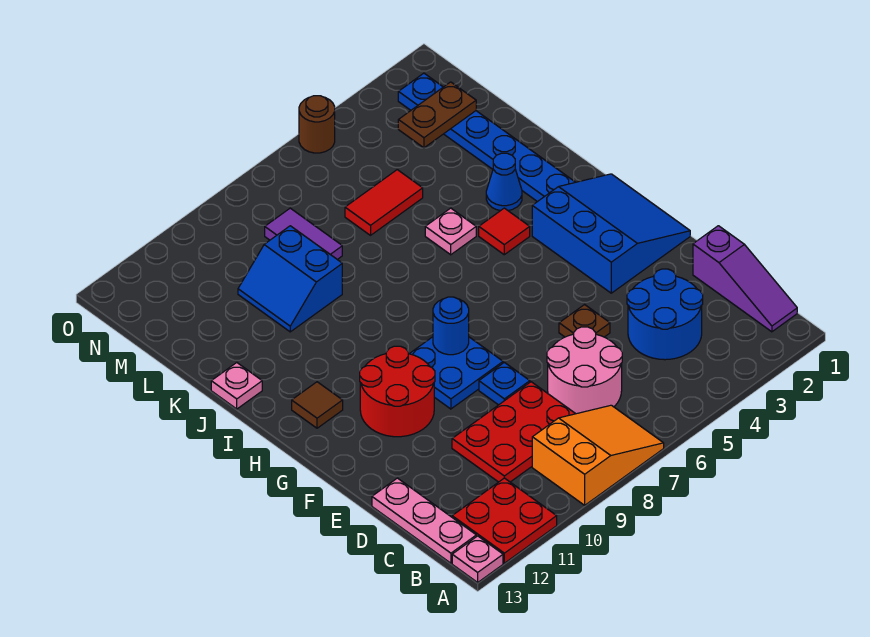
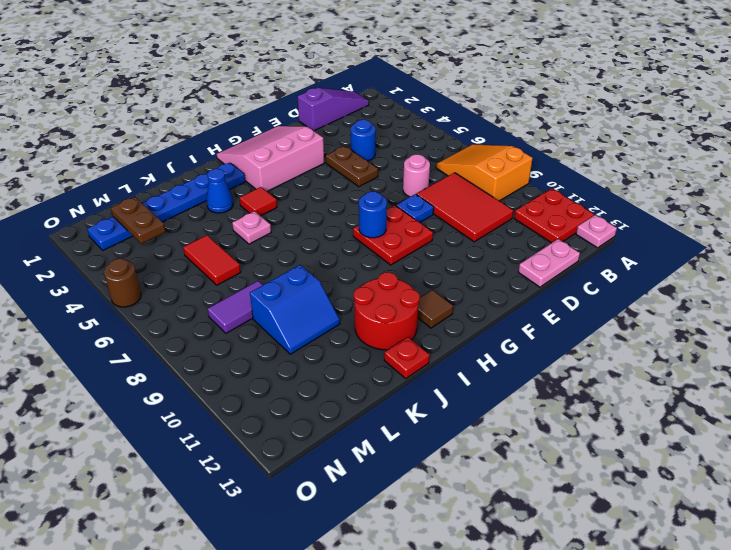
pink plate B13:D13 level 1 -> pink plate C13:D13 level 1
blue round brick C3:D4 level 1 -> blue round brick D4 level 1
pink round brick C6:D7 level 1 -> pink round brick D7 level 1
red plate C8:D10 level 1 -> red tile C8:D10 level 1
brown plate E5 level 1 -> brown plate E4:E5 level 1
blue slope F1:H3 level 1 top 3 -> pink slope F1:H3 level 1 top 3
blue plate F8:G9 level 1 -> red plate F8:G9 level 1
red round brick F10:G11 level 1 -> red round brick I11:J12 level 1
pink plate J13 level 1 -> red plate J13 level 1

